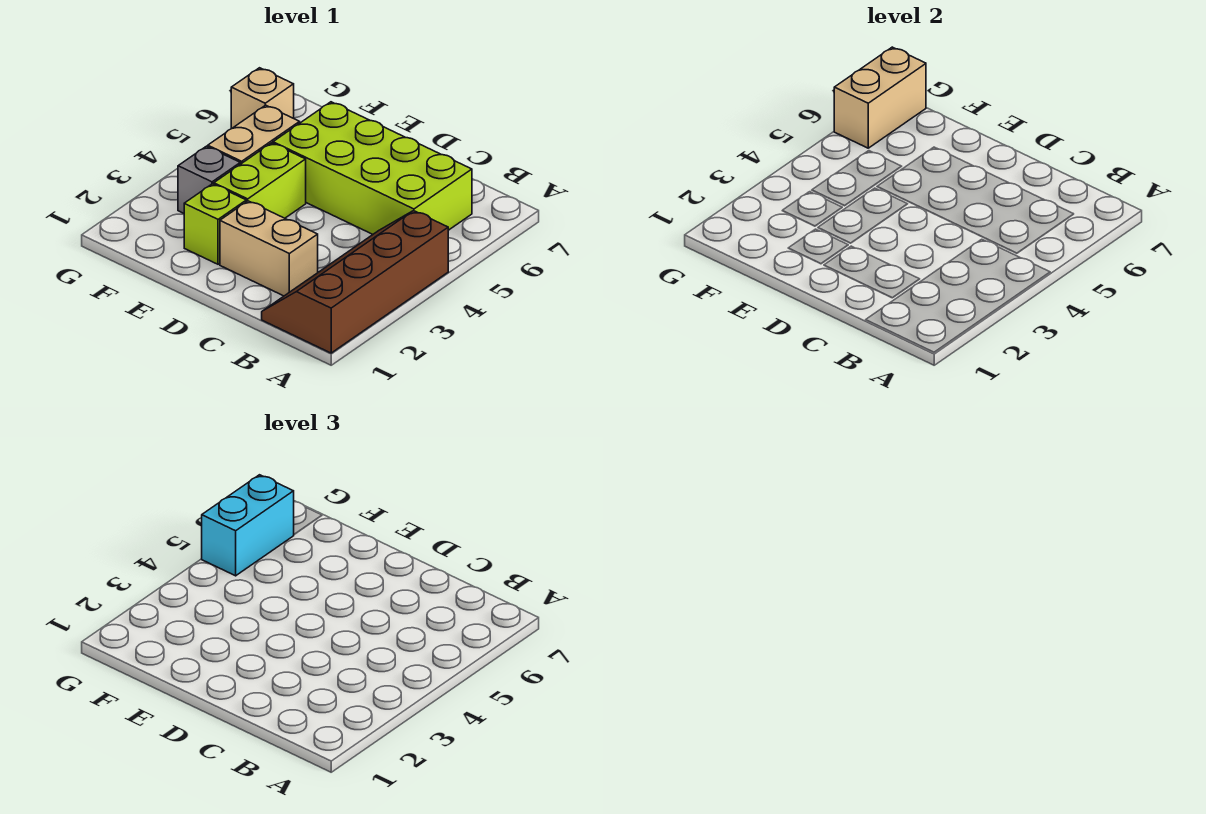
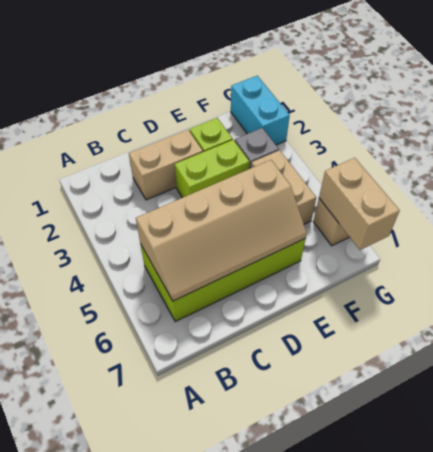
brown slope A1:B4 level 1 top A -> none
none -> tan slope B5:E6 level 2 top 5
lime brick E3:E4 level 1 -> lime brick D3:E3 level 1
cyan brick G5:G6 level 3 -> cyan brick G1:G2 level 1

